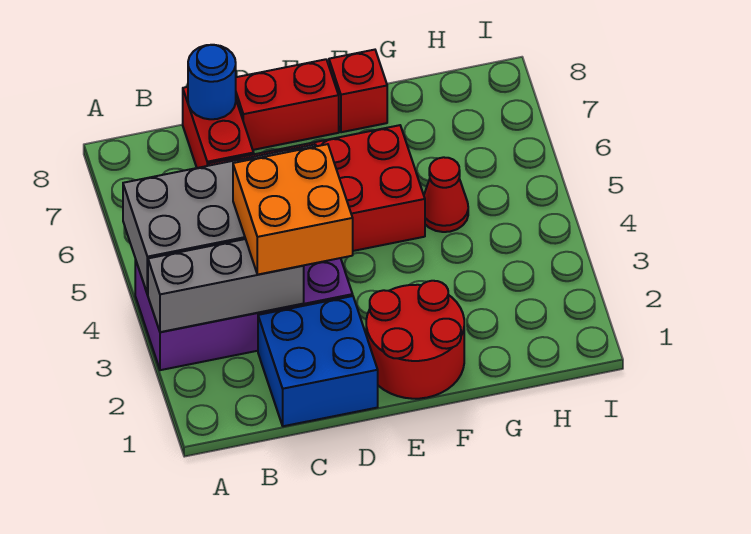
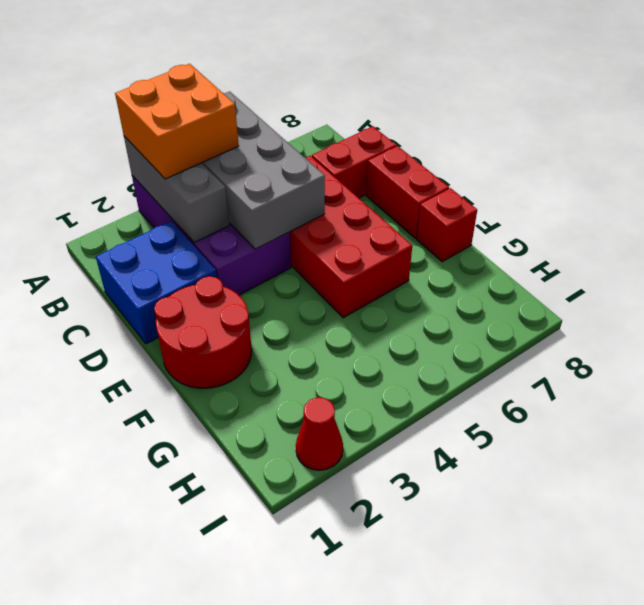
orange brick C3:D4 level 3 -> orange brick A3:B4 level 3
blue round brick C8 level 2 -> none
red cone G5 level 1 -> red cone I2 level 1

